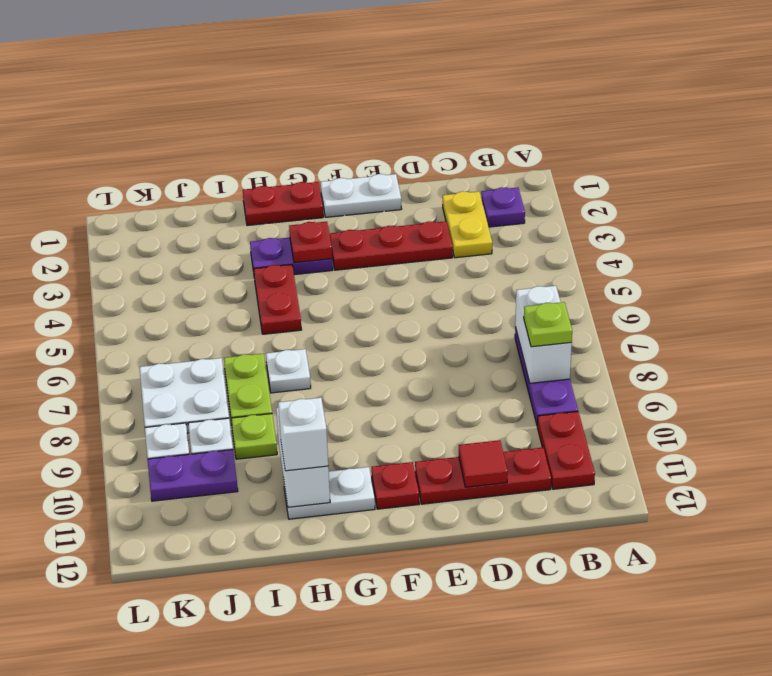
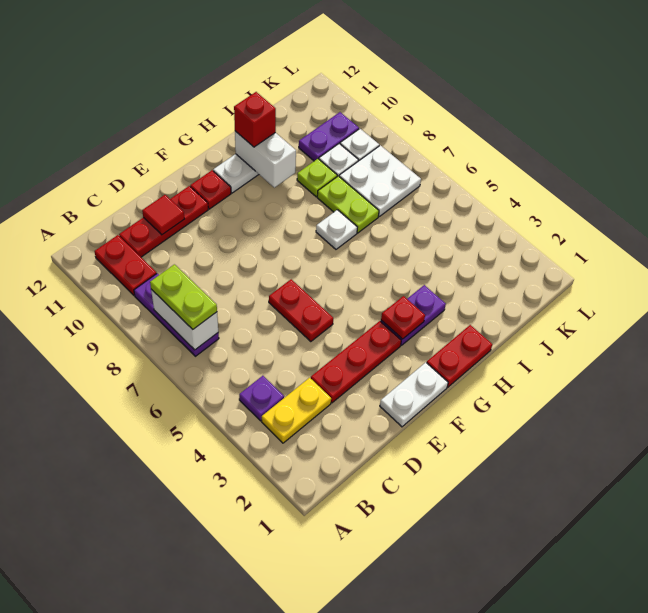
purple plate B2 level 1 -> purple plate B4 level 1
lime plate B8 level 3 -> lime plate B7:B8 level 3
yellow plate C2:C3 level 1 -> yellow plate B3:C3 level 1
red plate H4:H5 level 1 -> red plate E5:E6 level 1
white brick H11 level 3 -> red brick H11 level 3

